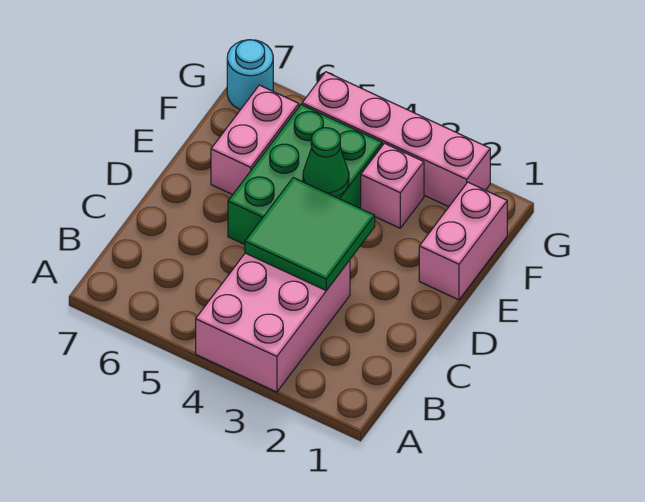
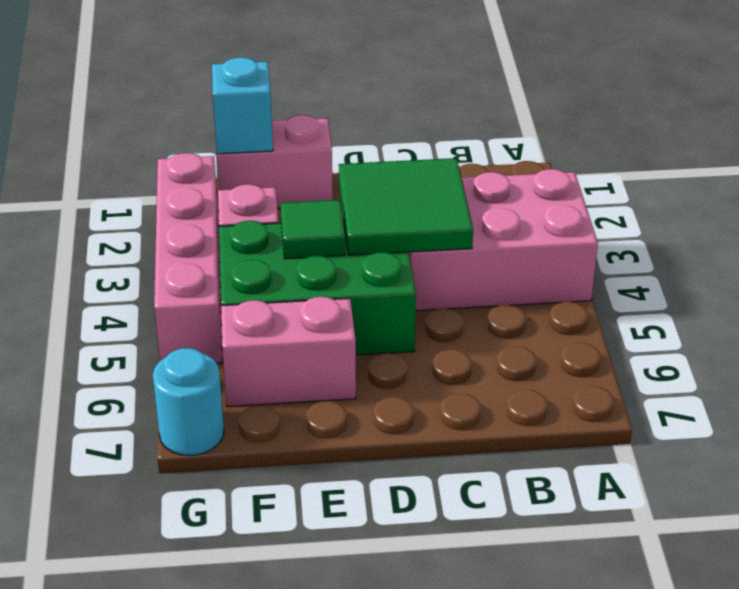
green cone E4 level 2 -> green tile E4 level 2
none -> cyan brick F1 level 2

